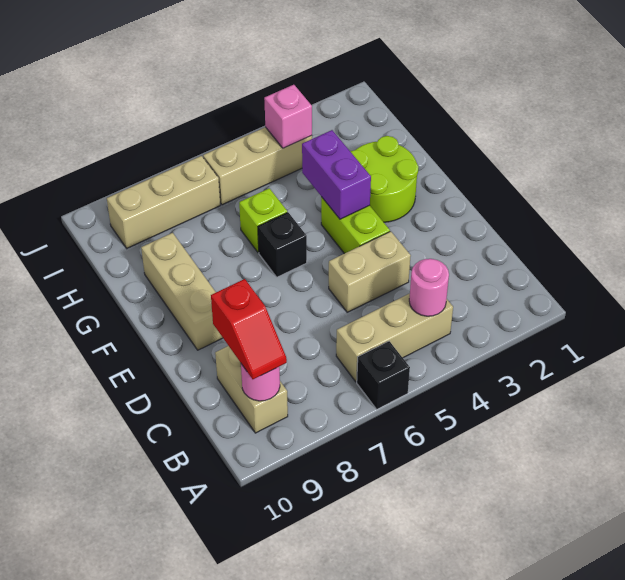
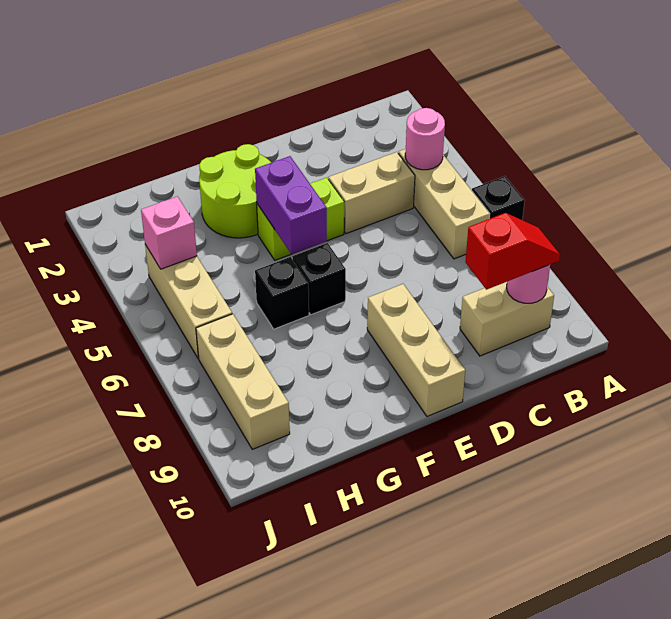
tan brick D4:D5 level 1 -> tan brick C4:D4 level 1
tan brick E9:G9 level 1 -> tan brick E8:E10 level 1
purple brick F4:G4 level 2 -> purple brick F4:F5 level 2
lime brick G6 level 1 -> black brick G6 level 1

